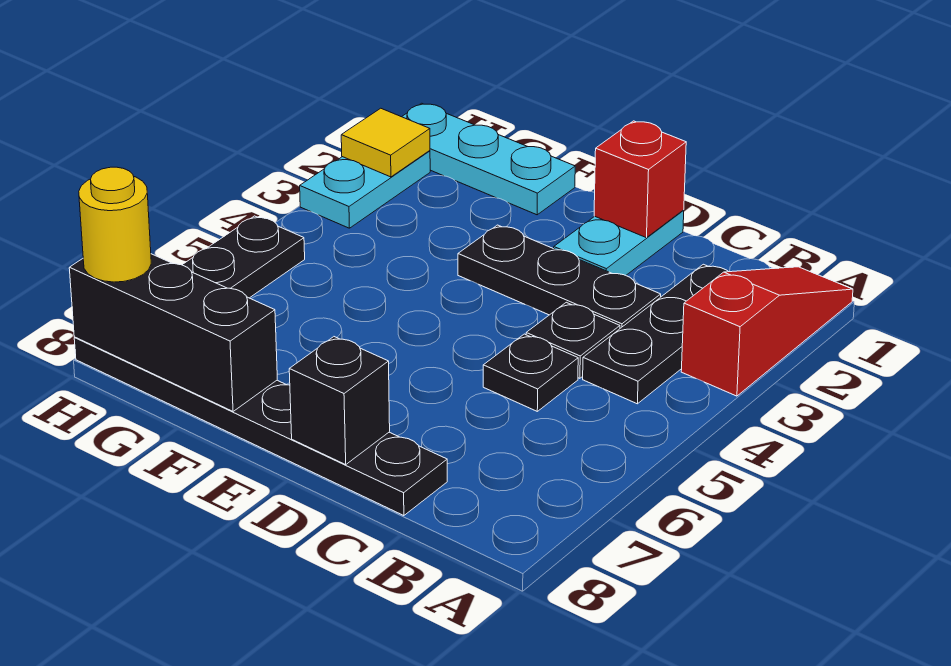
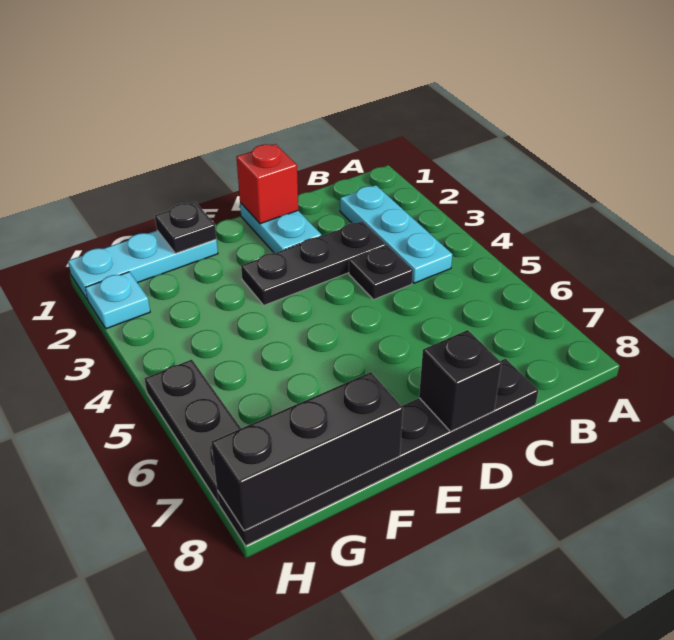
red slope A1:A3 level 1 top 3 -> none
black plate B2:B4 level 1 -> cyan plate B2:B4 level 1
black plate C5 level 1 -> black plate F1 level 2
cyan plate H2:H3 level 1 -> cyan plate H2 level 1
yellow tile H2 level 2 -> none
yellow round brick H8 level 3 -> none

